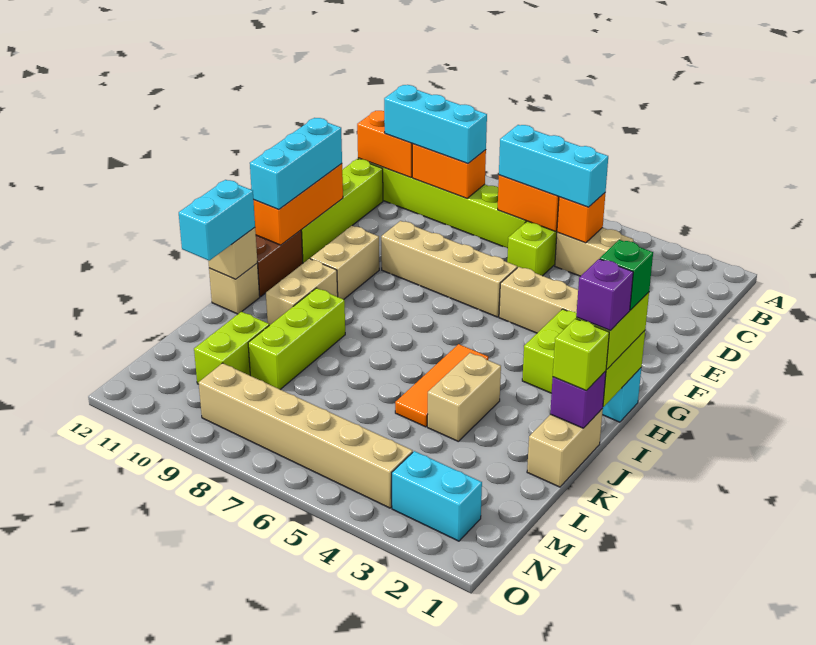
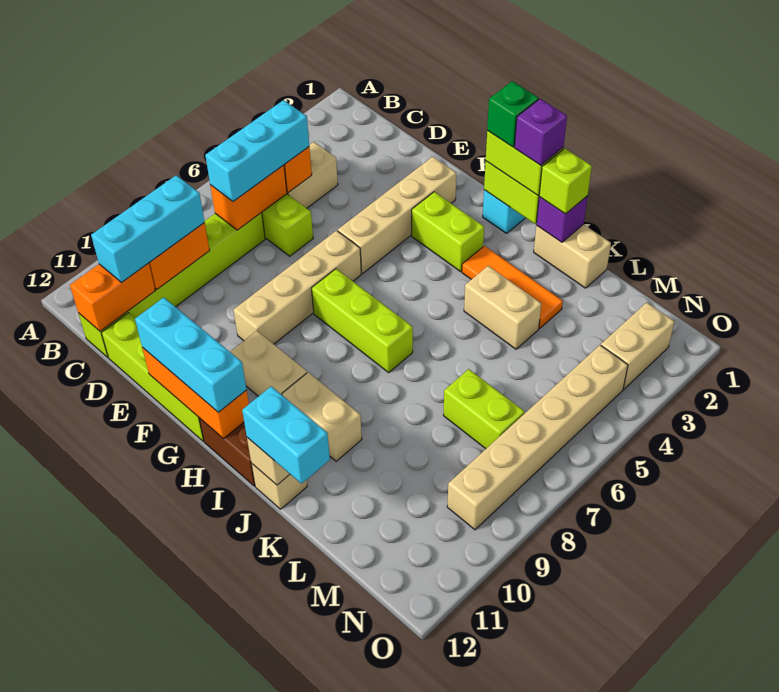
orange tile I5:K5 level 1 -> orange tile I3:K3 level 1
lime brick J9:L9 level 1 -> lime brick G7:I7 level 1
lime brick L10:M10 level 1 -> lime brick L7:M7 level 1
cyan brick N2:N3 level 1 -> tan brick N2:N3 level 1

